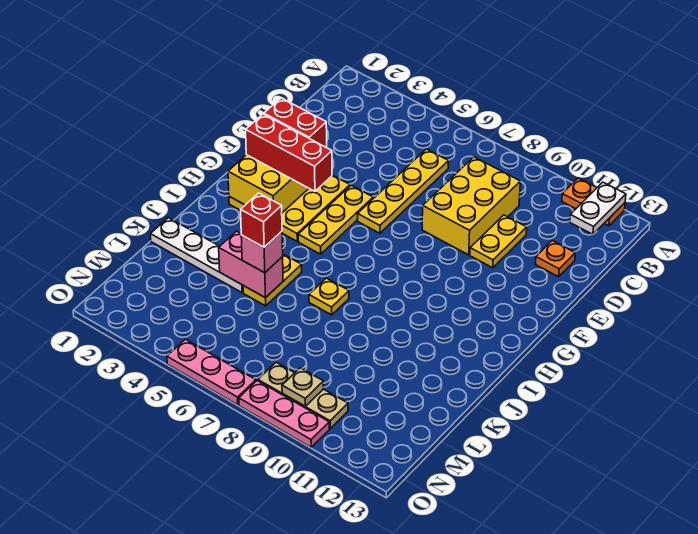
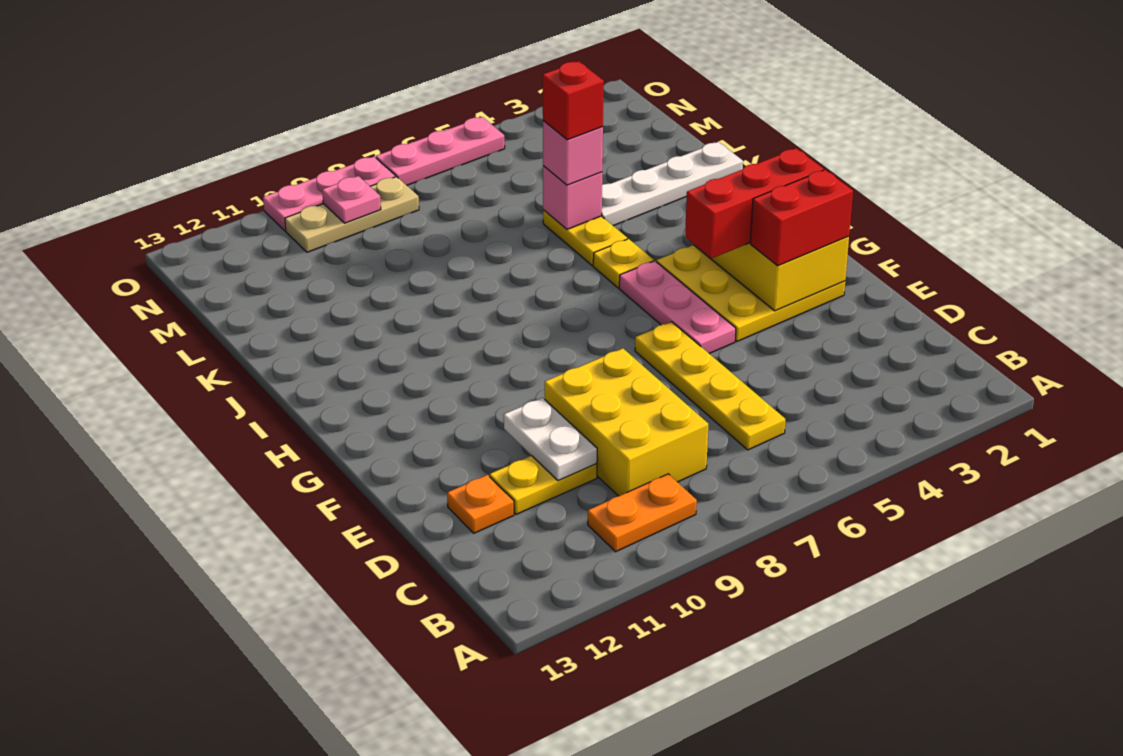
orange plate A11:A12 level 1 -> orange plate B9:B10 level 1
white plate A12:B12 level 2 -> white plate D10:E10 level 2
yellow plate D10:E10 level 1 -> yellow plate D10:D11 level 1
yellow plate F5:H5 level 1 -> pink plate F5:H5 level 1
yellow plate J7 level 1 -> yellow plate I5 level 1
pink brick K4:K5 level 2 -> pink brick K5 level 2
tan plate N9 level 2 -> pink plate N9 level 2

